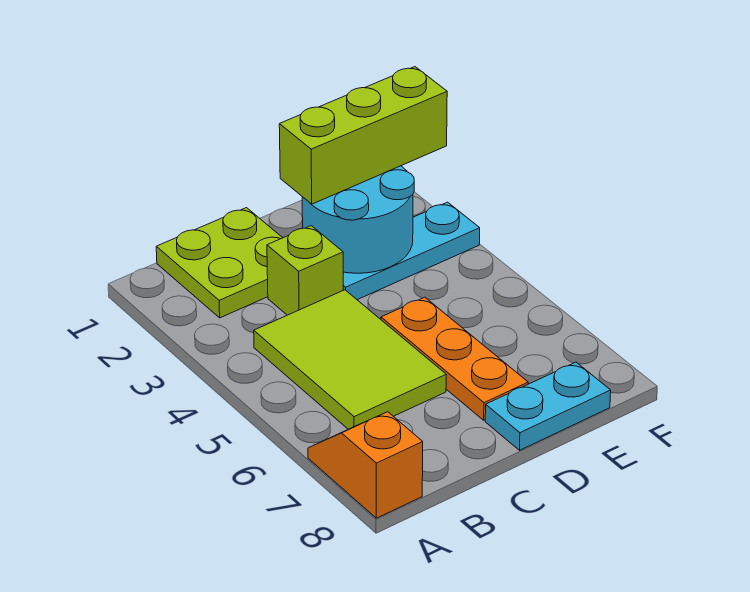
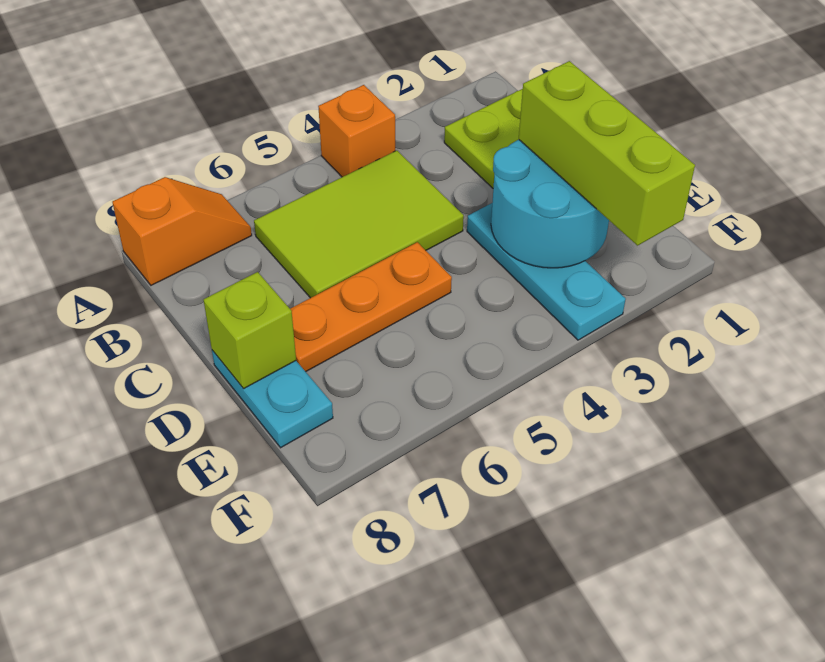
none -> orange brick A4 level 1
lime brick C3 level 1 -> lime brick D8 level 2

